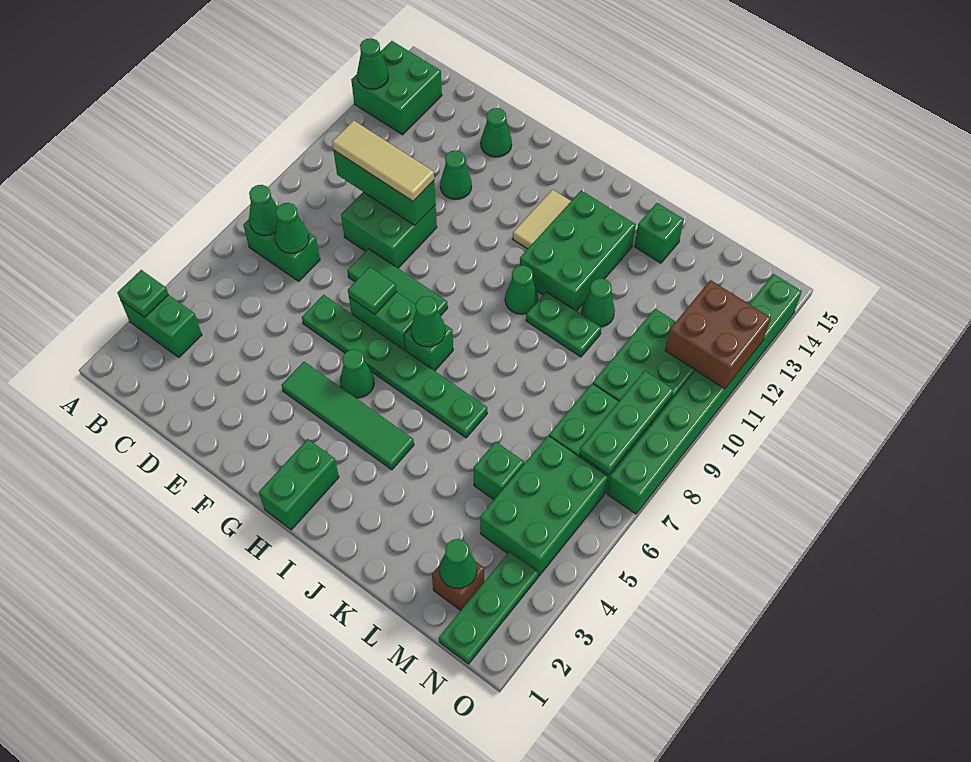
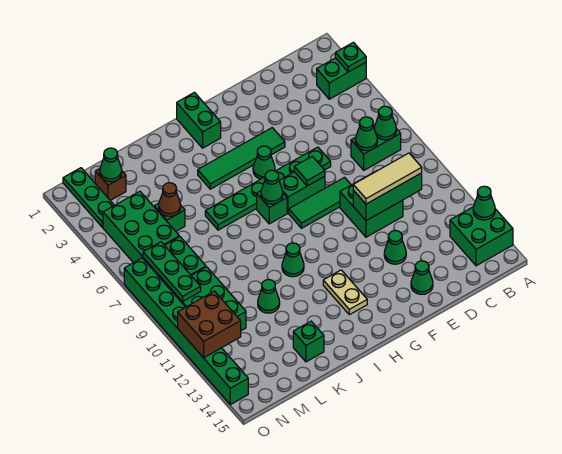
tan tile H12:H13 level 1 -> tan plate H12:H13 level 1
green brick I11:J13 level 1 -> none
green plate J10:K10 level 1 -> none
none -> brown cone L5 level 2

